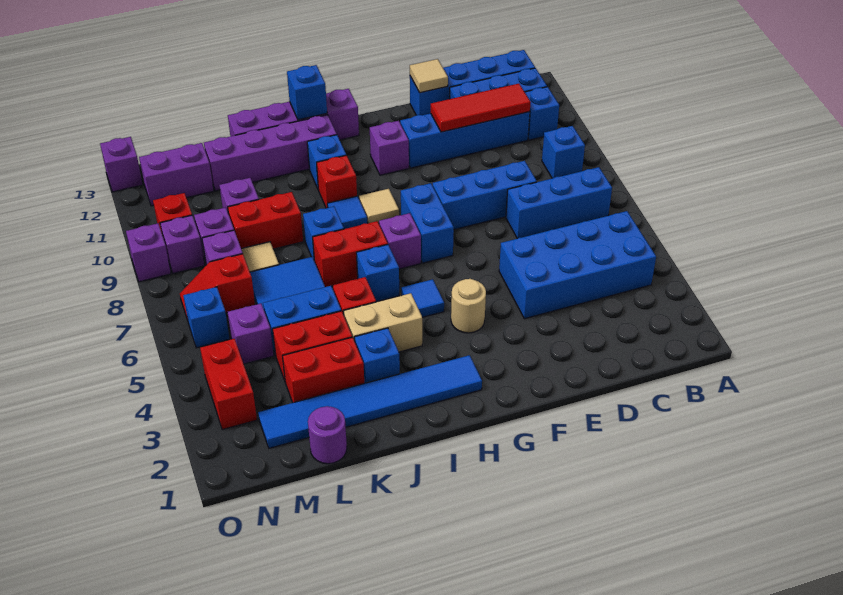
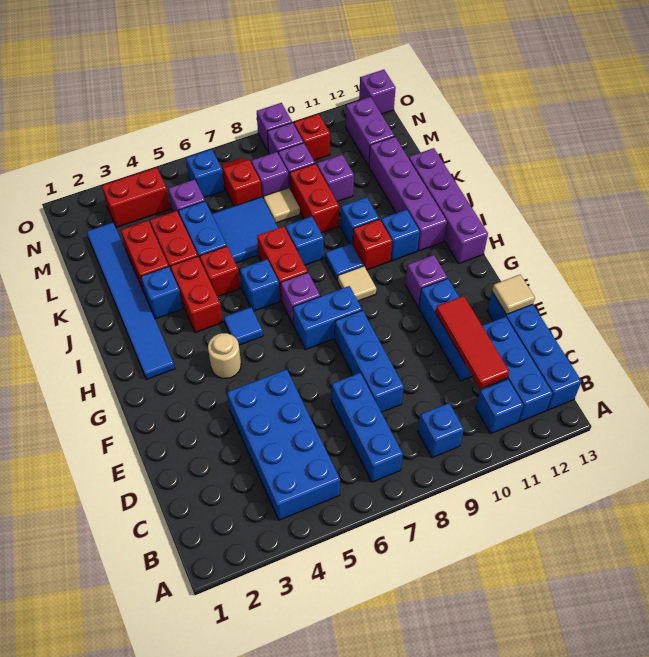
blue brick C11:F11 level 1 -> blue brick D11:F11 level 1
tan brick I4:J4 level 1 -> red brick I4:J4 level 1
blue brick I13 level 2 -> blue brick J10 level 1
purple round brick L1 level 1 -> none

